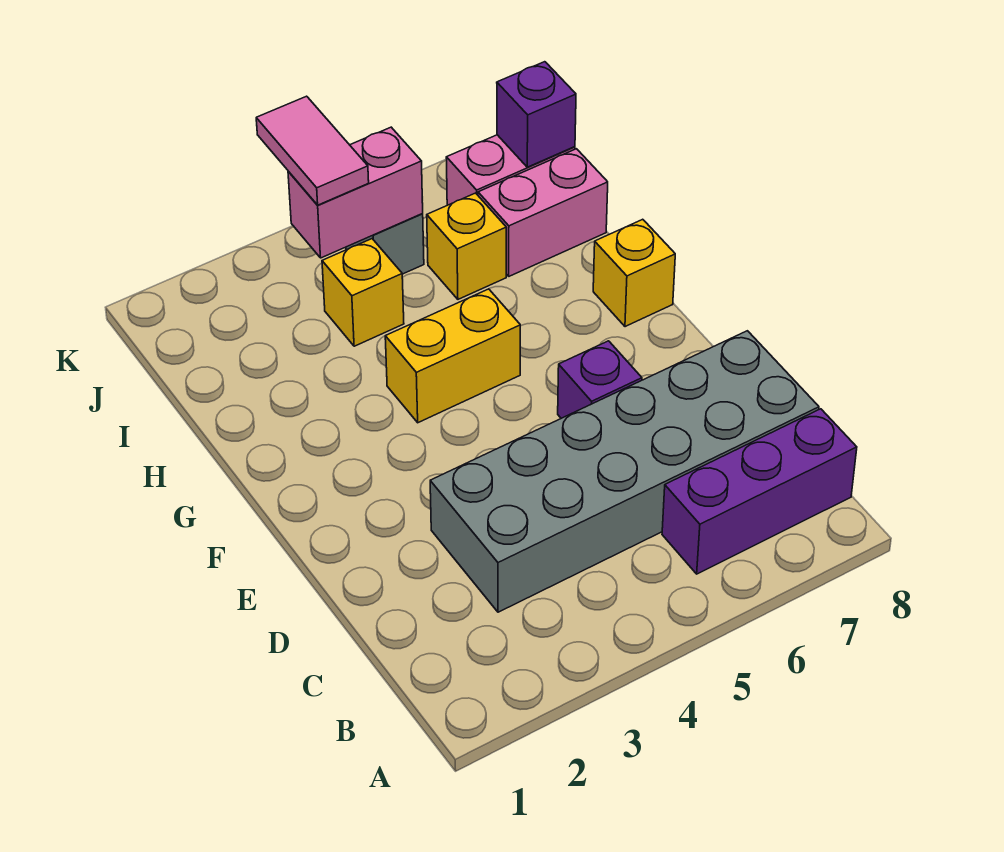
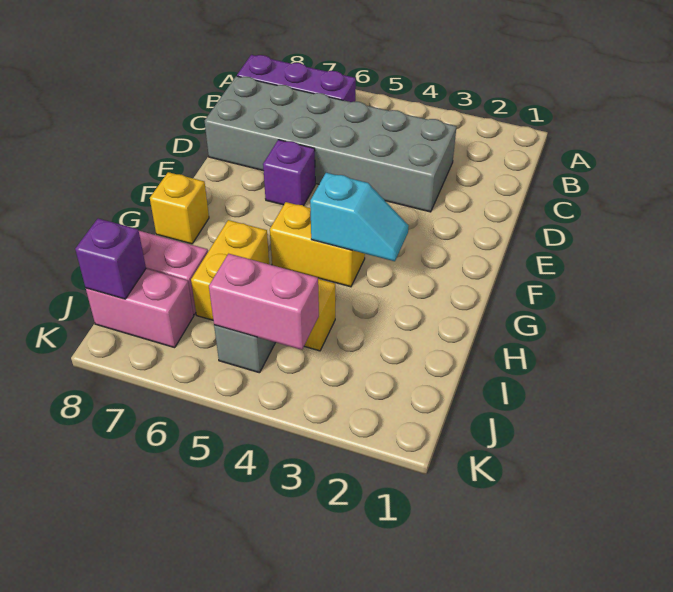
none -> cyan slope G3:G4 level 2 top 4
yellow brick I6 level 1 -> yellow brick H6:I6 level 1
pink tile J4:K4 level 3 -> none

